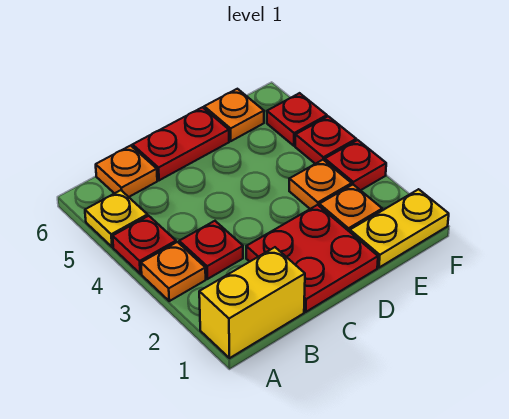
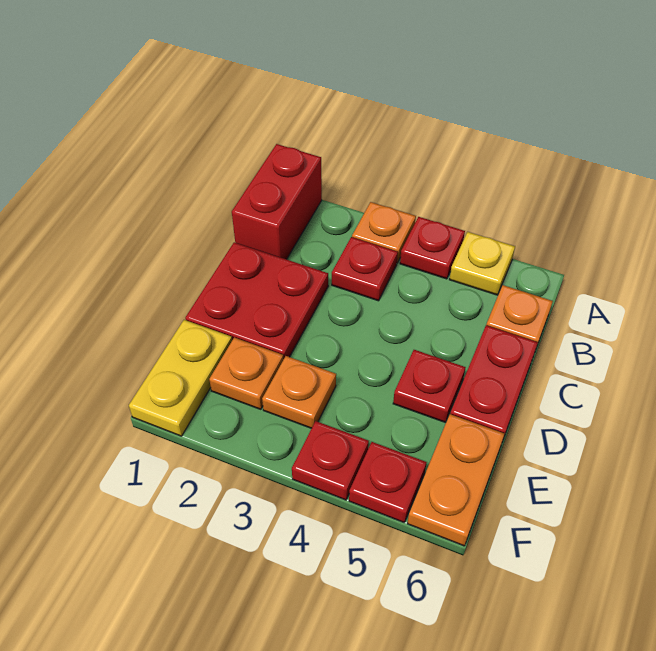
yellow brick A1:B1 level 1 -> red brick A1:B1 level 1
orange plate E6 level 1 -> orange plate E6:F6 level 1
red plate F3 level 1 -> red plate D5 level 1

